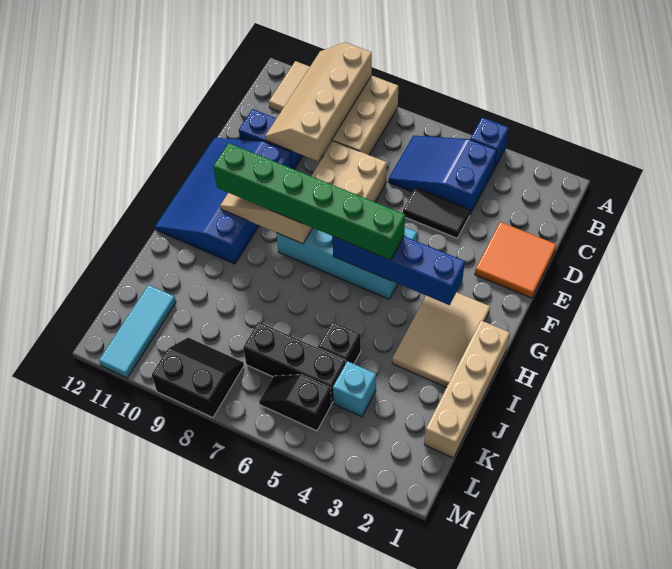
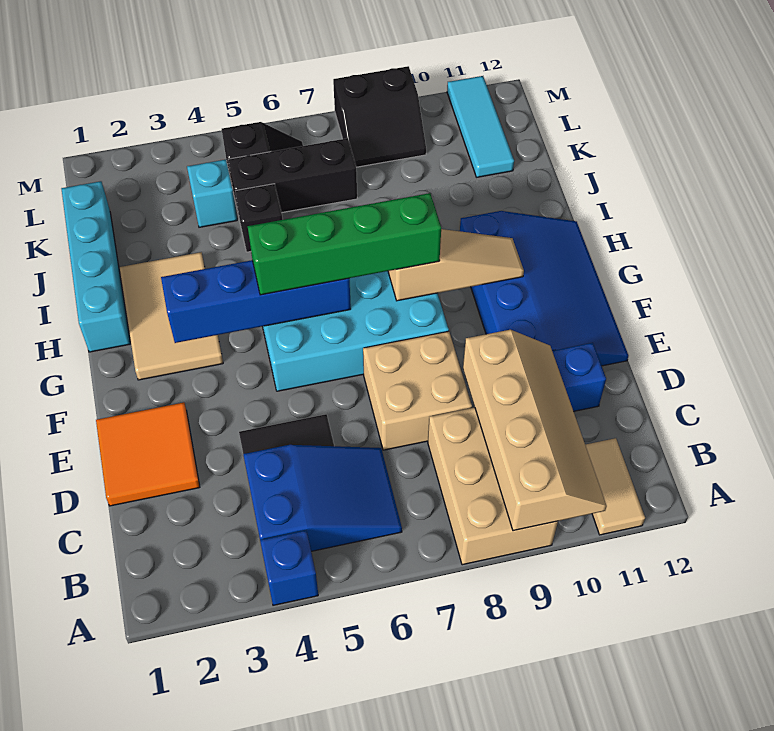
green brick G5:G10 level 3 -> green brick G5:G8 level 3
tan brick H1:K1 level 1 -> cyan brick H1:K1 level 1

